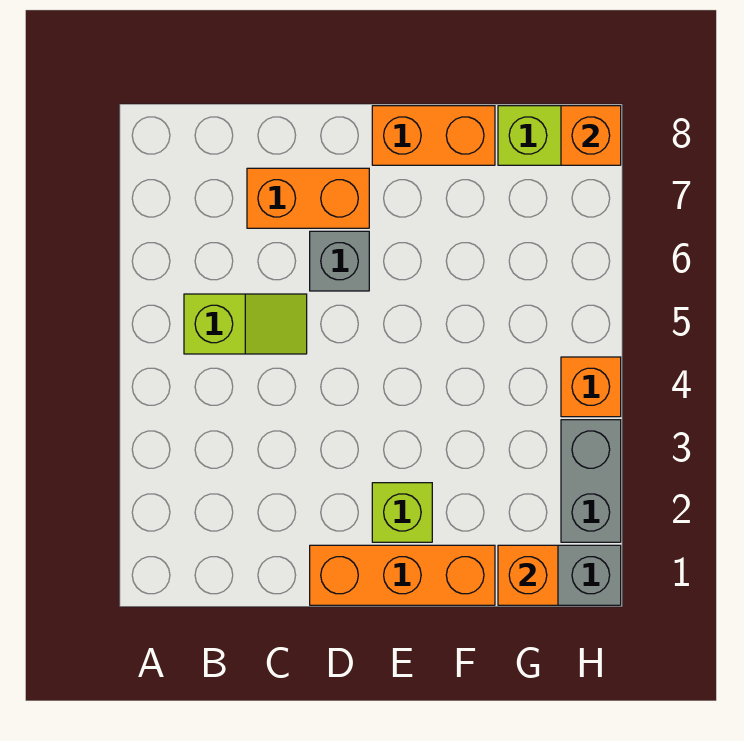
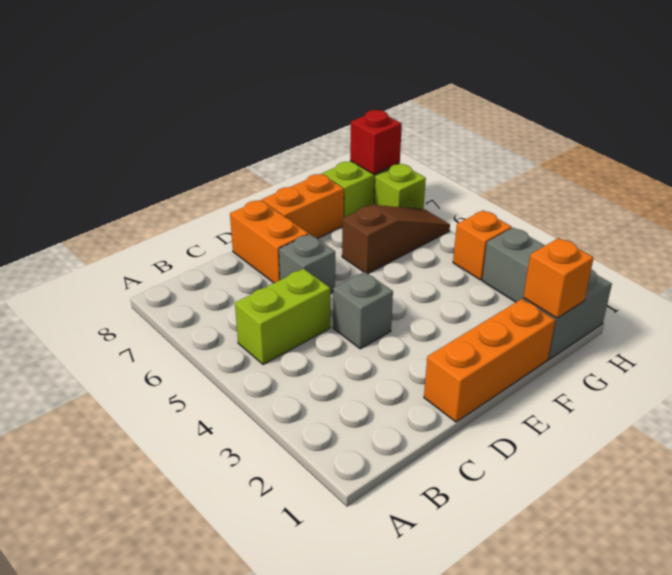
lime slope B5:C5 level 1 top B -> lime brick B5:C5 level 1
orange brick C7:D7 level 1 -> orange brick D7:D8 level 1
none -> grey brick D4 level 1
lime brick E2 level 1 -> lime brick H7 level 1
none -> brown slope F6:H6 level 1 top F
orange brick H8 level 2 -> red brick H8 level 2

